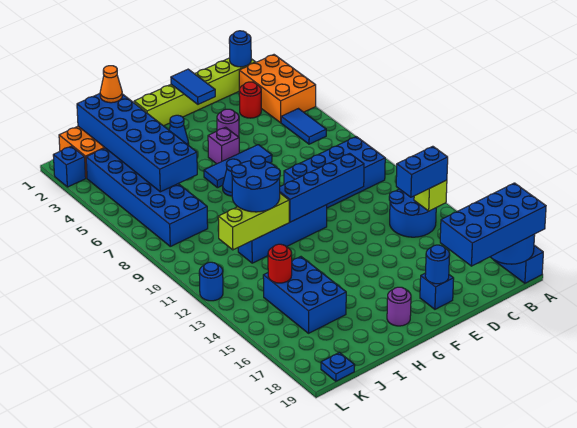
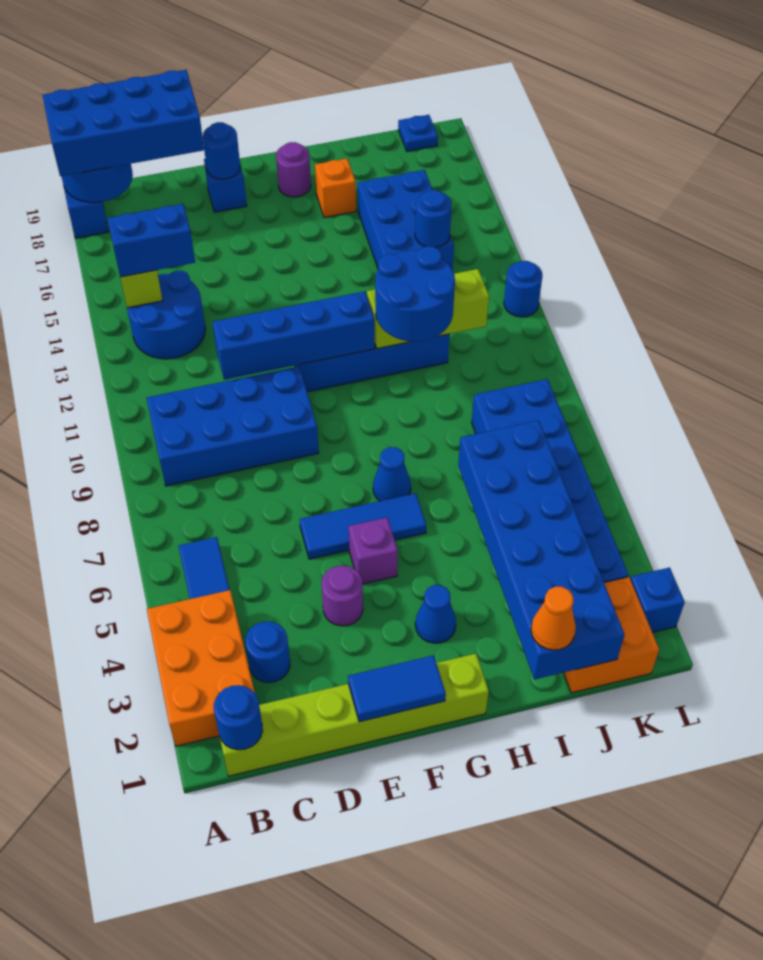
red round brick C3 level 1 -> blue round brick C3 level 1
blue tile E1:E2 level 2 -> blue tile E1:F1 level 2
none -> orange brick H17 level 1
red round brick J14 level 2 -> blue round brick J14 level 2

